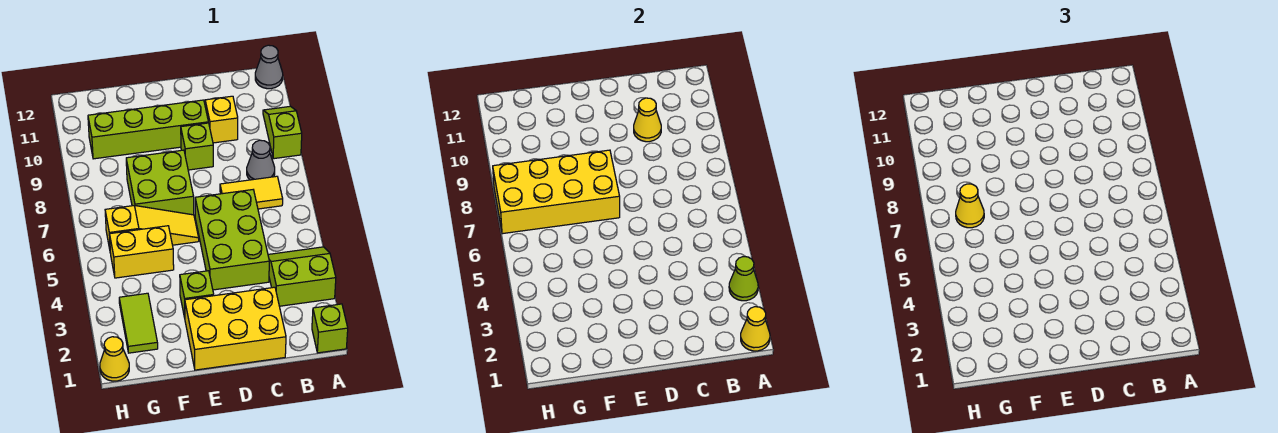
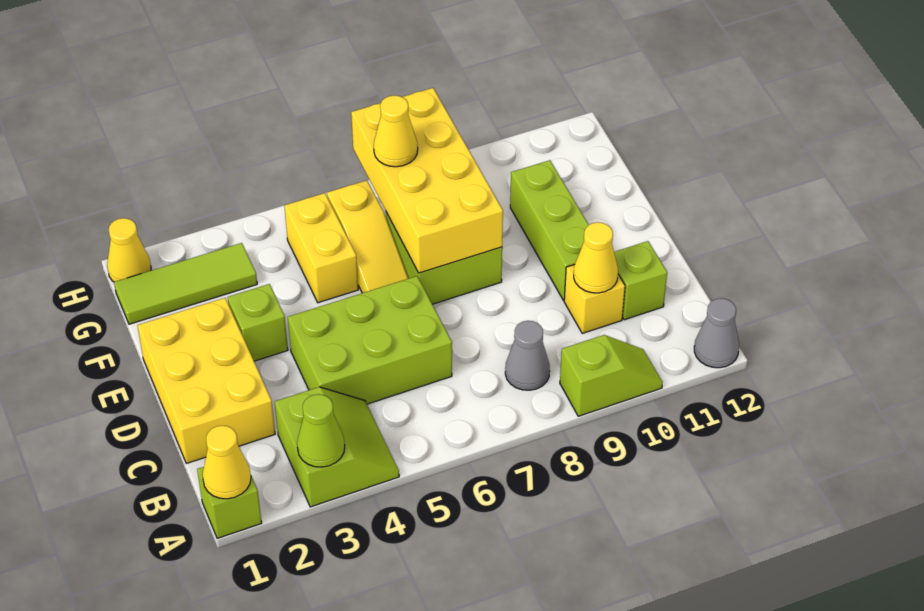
yellow tile B7:C7 level 1 -> none
lime brick D9 level 1 -> lime brick C11 level 1
lime brick D10:G10 level 1 -> lime brick D10:F10 level 1
lime tile G2:G3 level 1 -> lime tile G1:G3 level 1

